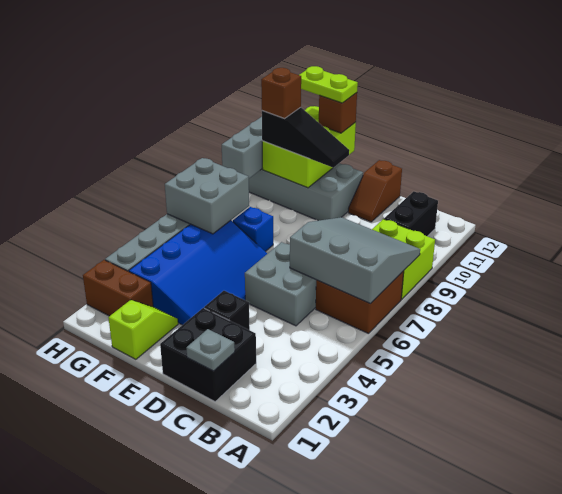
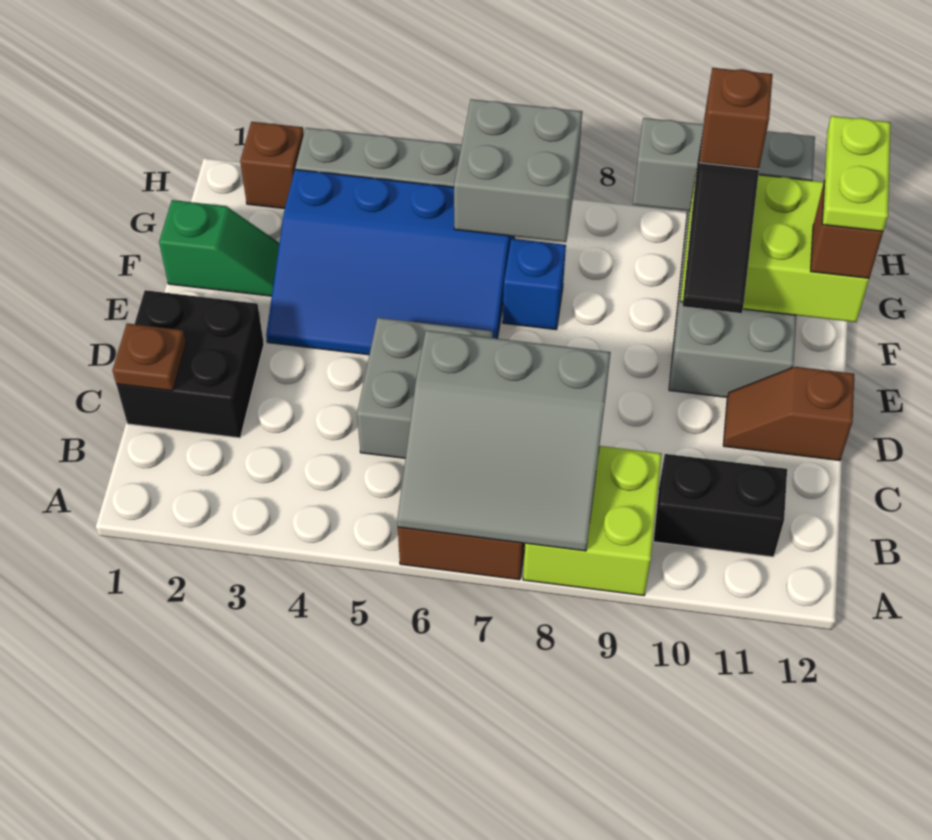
grey slope A6:C8 level 2 top 6 -> grey slope A6:C8 level 2 top C
grey plate C1 level 2 -> brown plate C1 level 2
black brick D3 level 1 -> none
lime slope F1:F2 level 1 top 1 -> green slope F1:F2 level 1 top 1
brown brick G2:H2 level 1 -> brown brick H2 level 1

